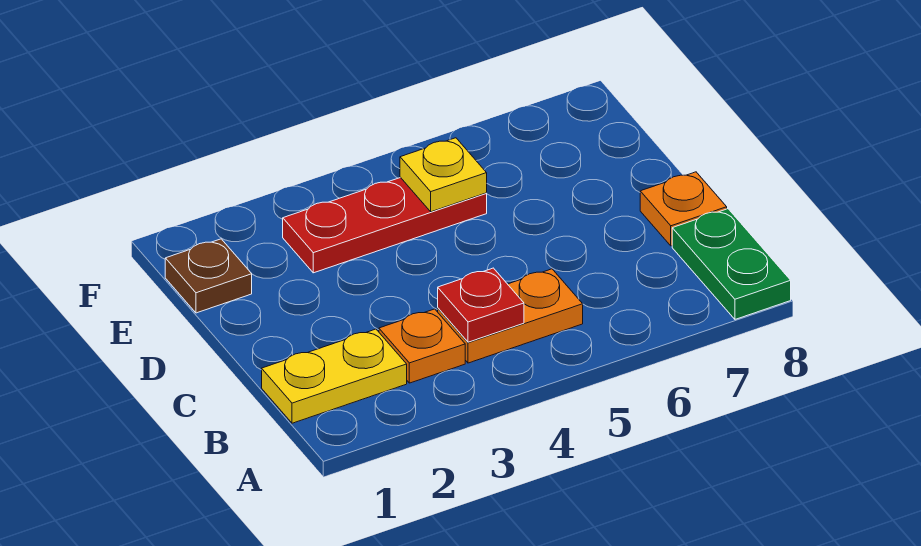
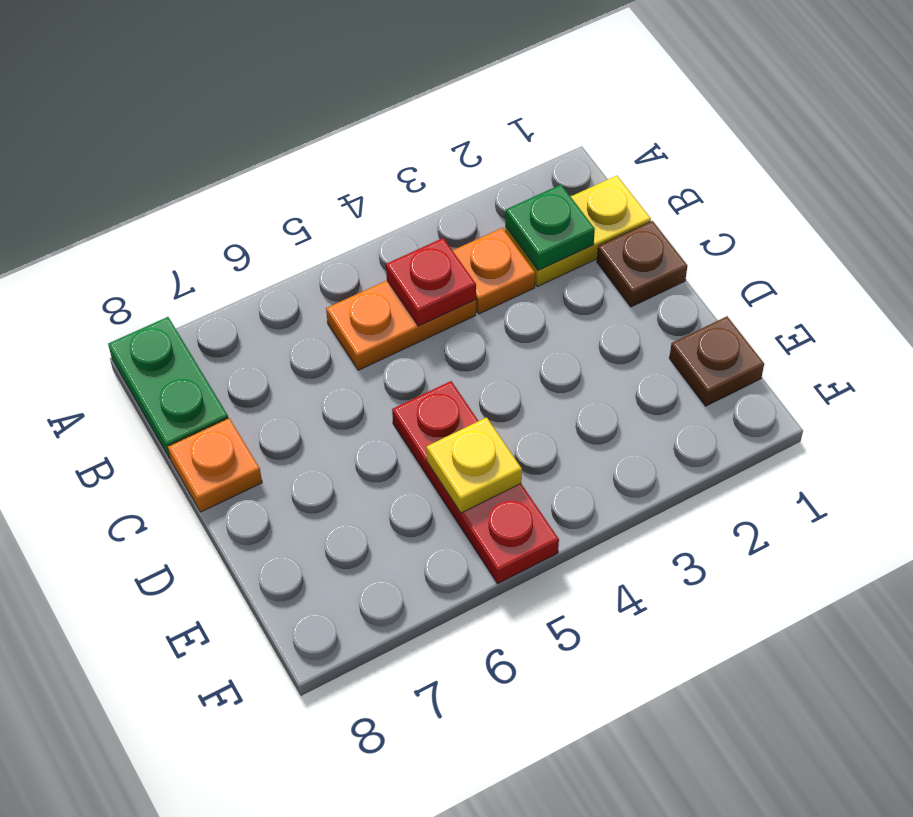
none -> green plate B2 level 2
none -> brown plate C1 level 1
red plate E3:E5 level 1 -> red plate D5:F5 level 1

